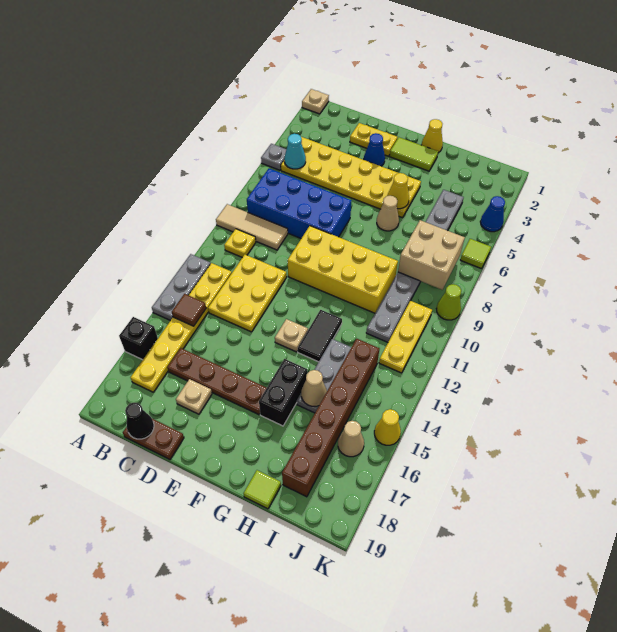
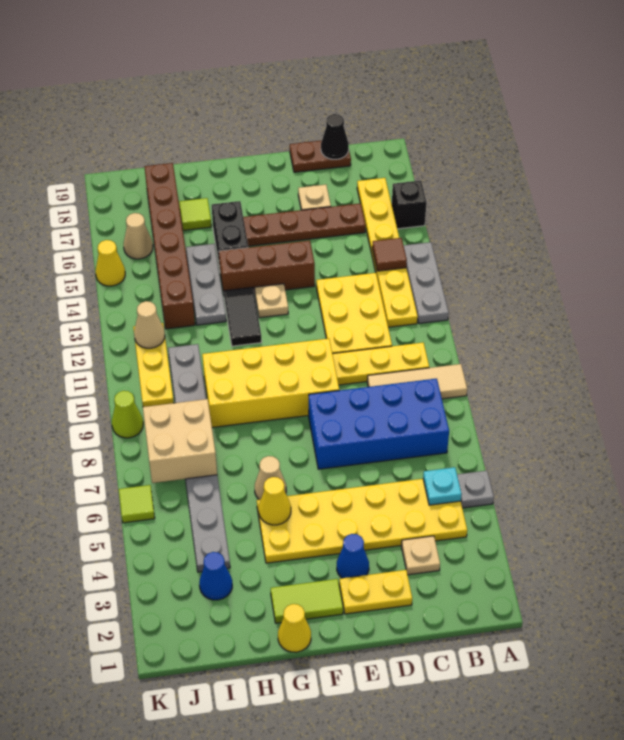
tan plate A1 level 1 -> tan plate C3 level 1
cyan cone B5 level 2 -> cyan plate B5 level 2
yellow plate B10 level 1 -> yellow plate B10:D10 level 1
none -> brown brick E14:G14 level 1
tan cone H15 level 2 -> tan cone J12 level 2
lime tile H19 level 1 -> lime tile H17 level 1
blue cone K4 level 1 -> blue cone I3 level 1

